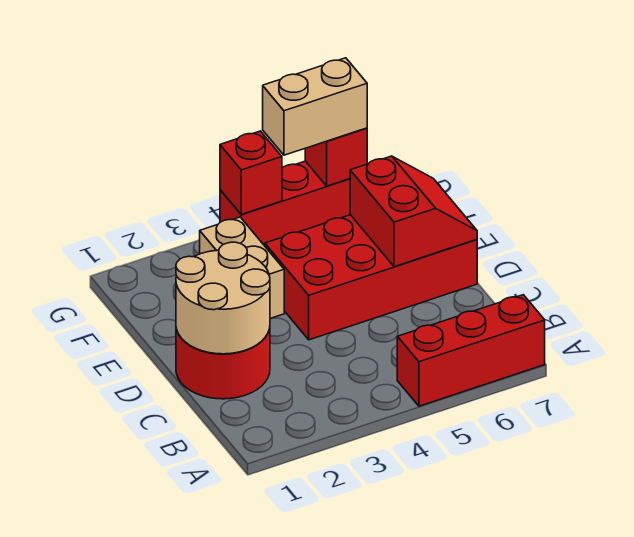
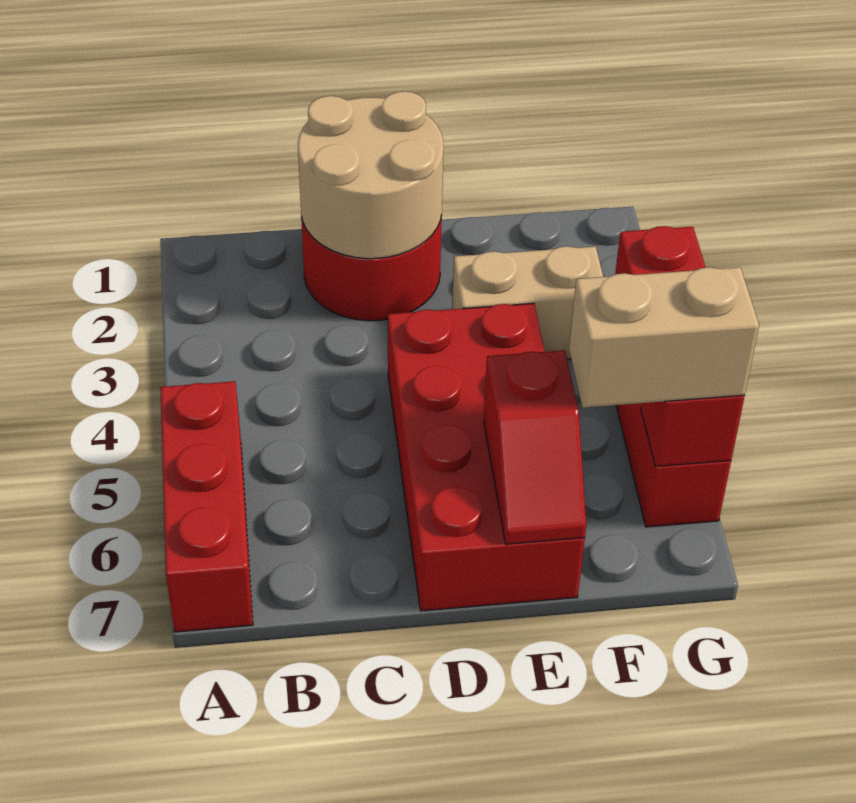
red slope D6:E7 level 2 top 6 -> red slope E6:E7 level 2 top 6
tan brick G5:G6 level 3 -> tan brick F6:G6 level 3

